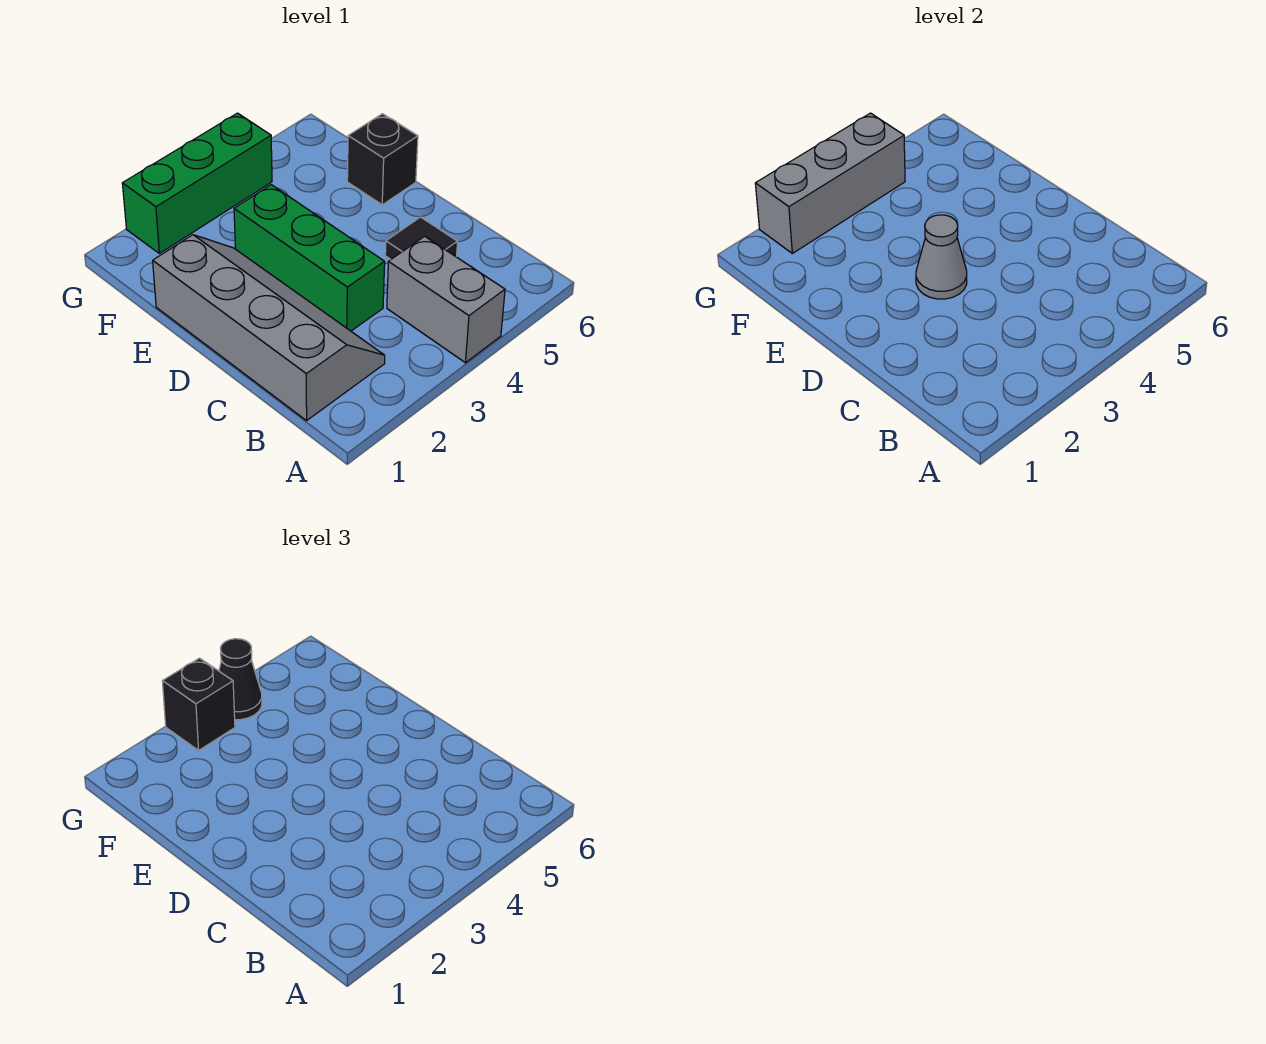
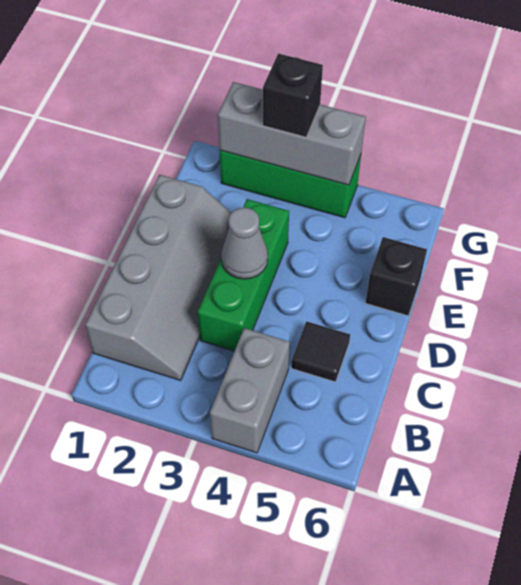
black cone G4 level 3 -> none

